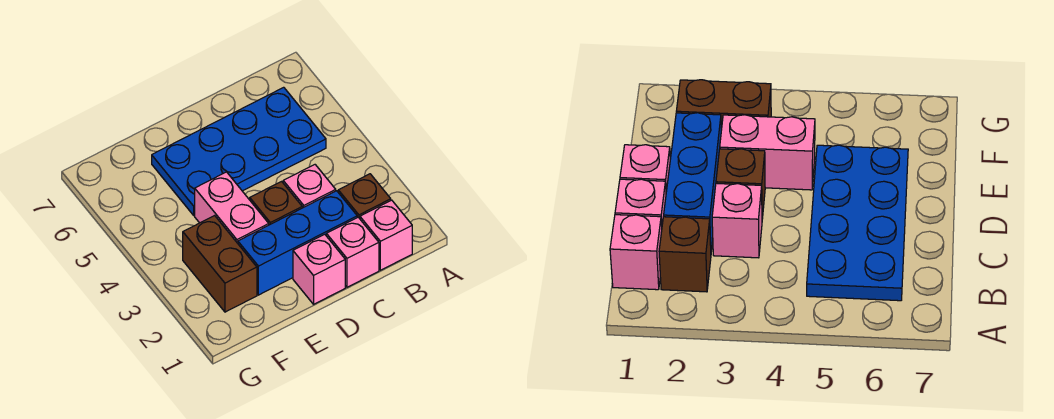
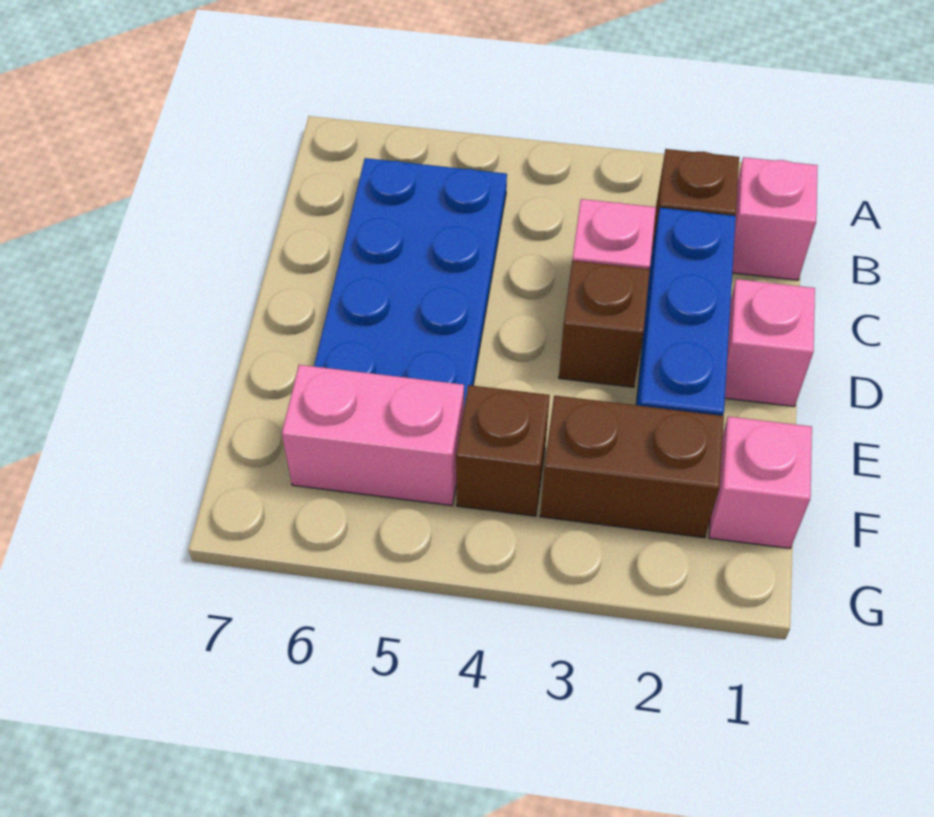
pink brick C1 level 1 -> pink brick F1 level 1
pink brick E3:E4 level 1 -> pink brick F5:F6 level 1
none -> brown brick F4 level 1

